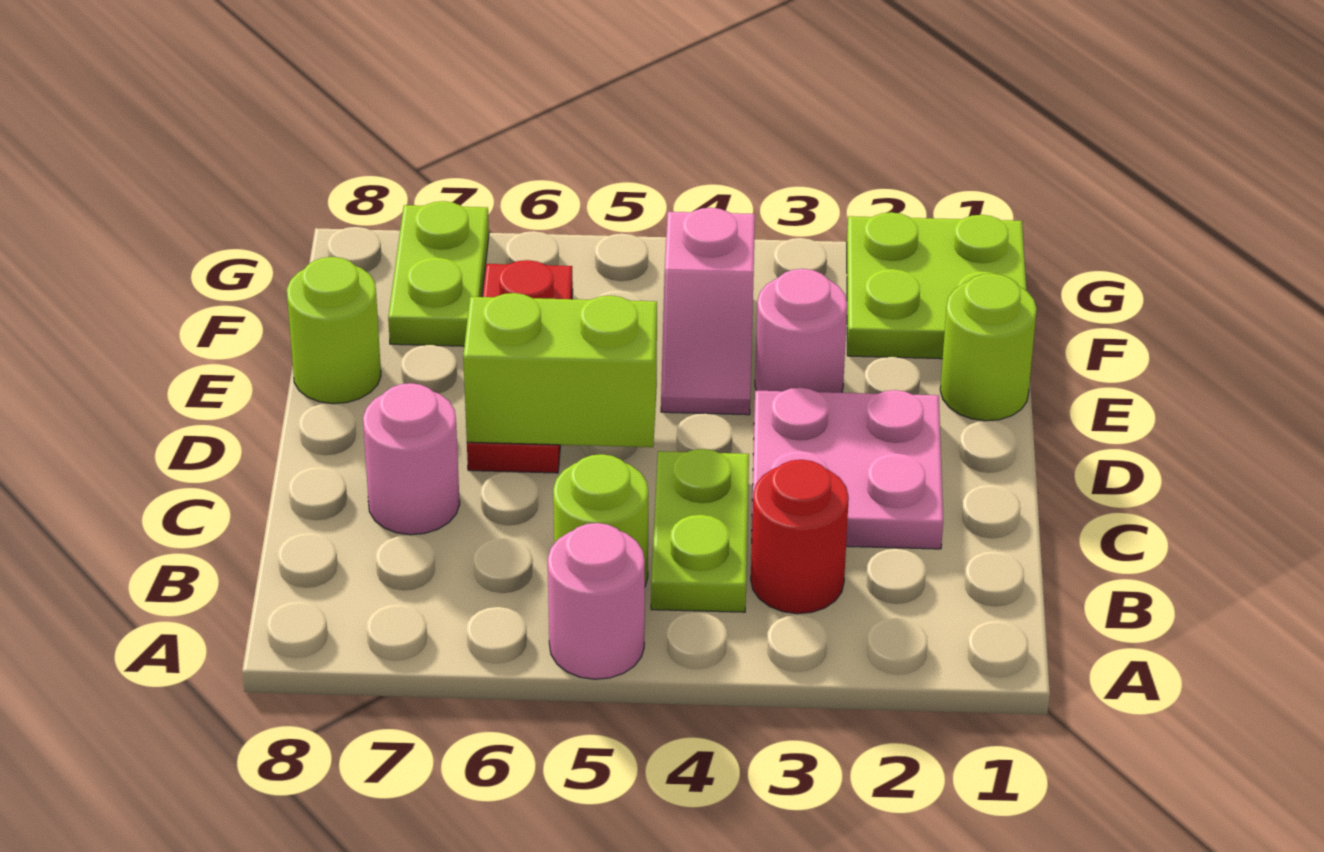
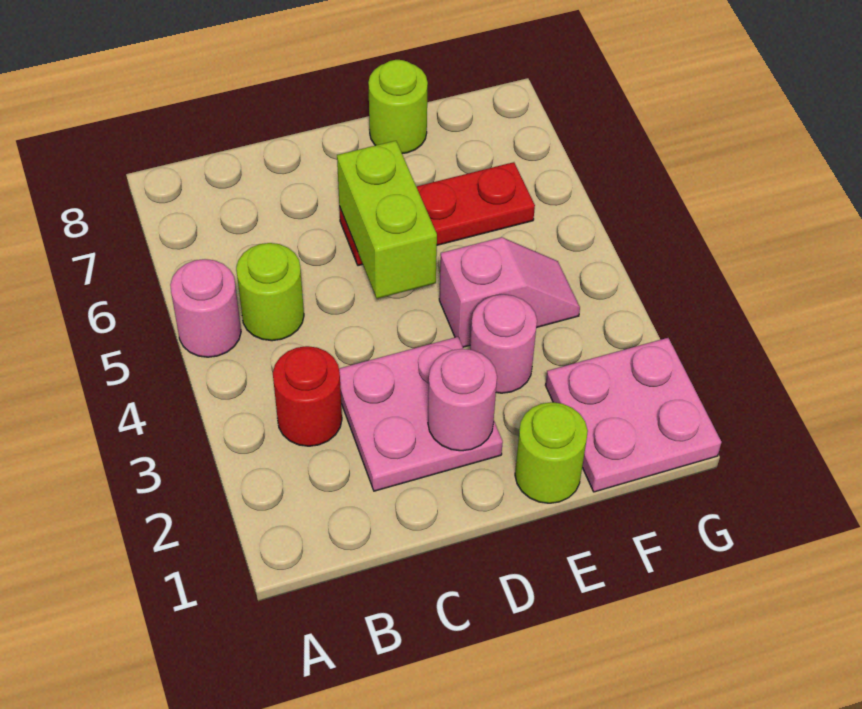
lime plate B4:C4 level 1 -> none
pink round brick C7 level 1 -> pink round brick D2 level 2
pink slope E4:F4 level 1 top F -> pink slope E4:F4 level 1 top E
lime plate F1:G2 level 1 -> pink plate F1:G2 level 1
lime plate F7:G7 level 1 -> none

